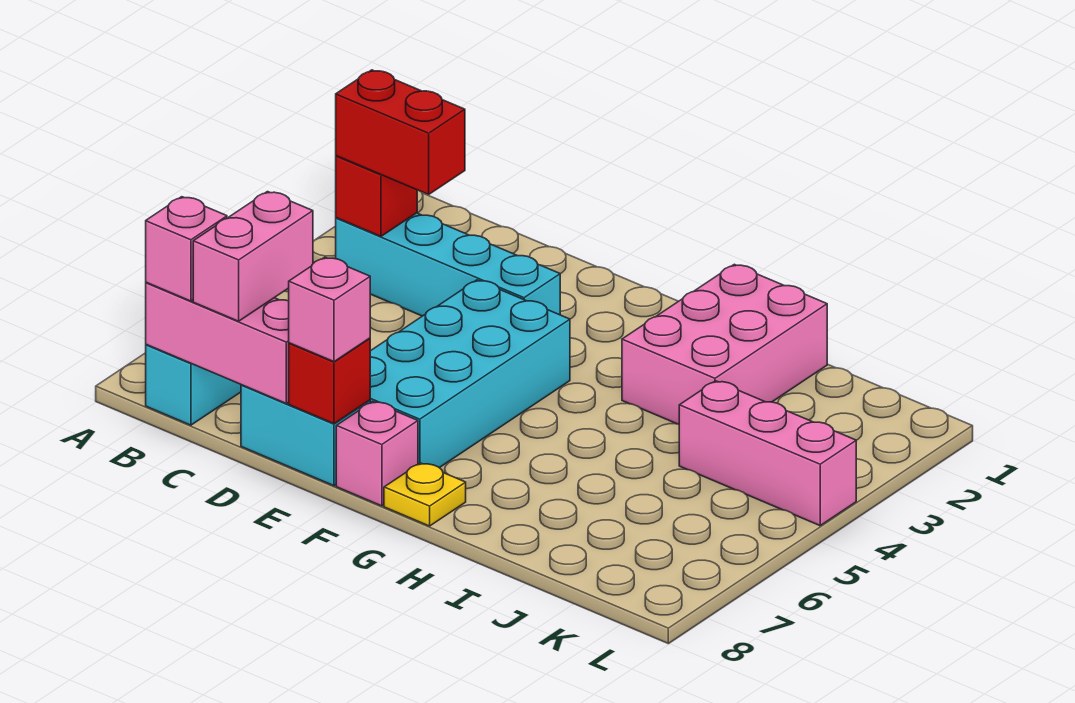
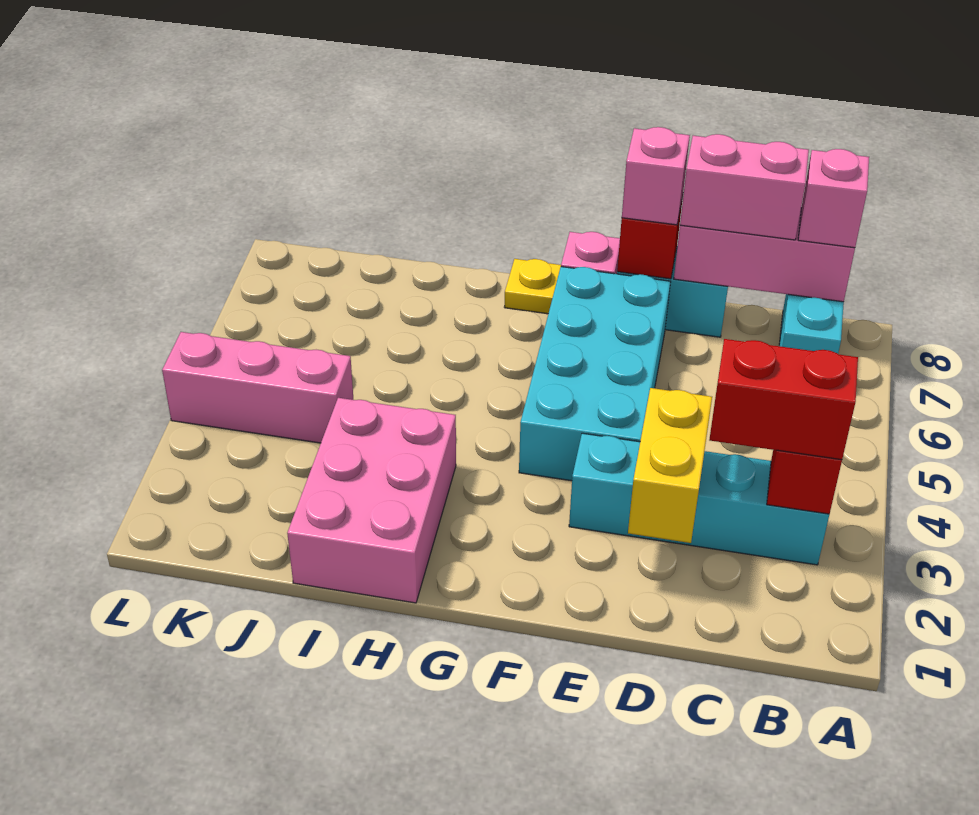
pink brick C7:C8 level 3 -> pink brick C8:D8 level 3
none -> yellow brick D2:D3 level 2

